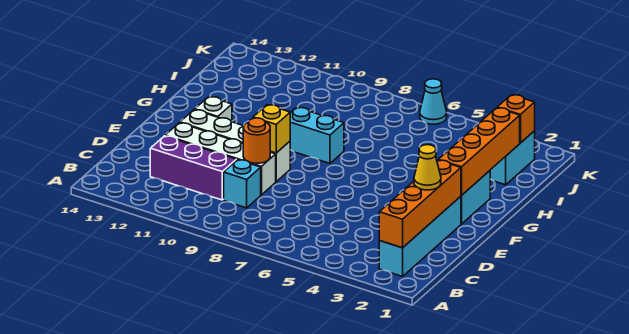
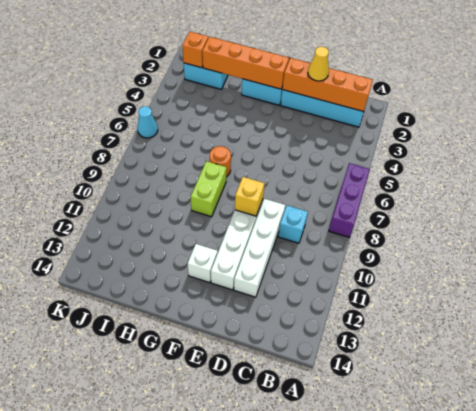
purple brick C10:C12 level 1 -> purple brick A6:A8 level 1
orange round brick D9 level 2 -> orange round brick G7 level 1
cyan brick G8:G9 level 1 -> lime brick G8:G9 level 1

